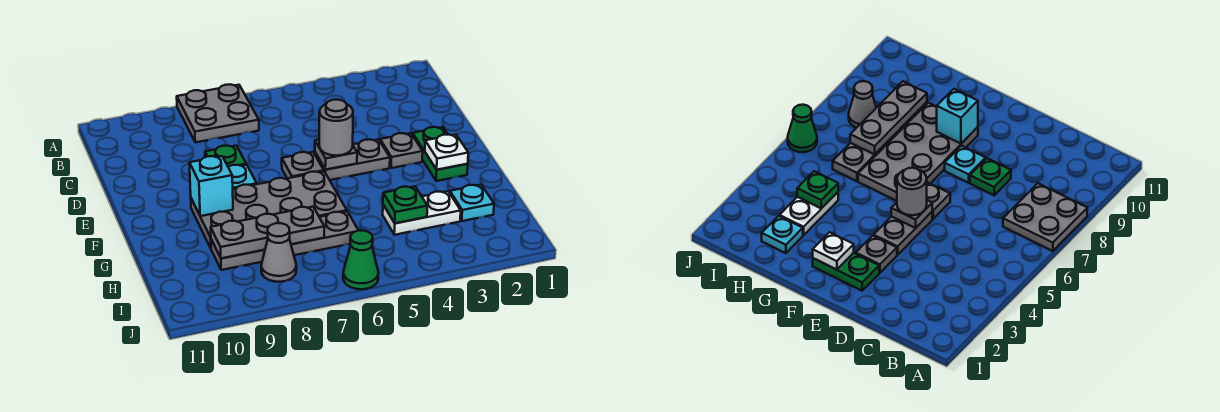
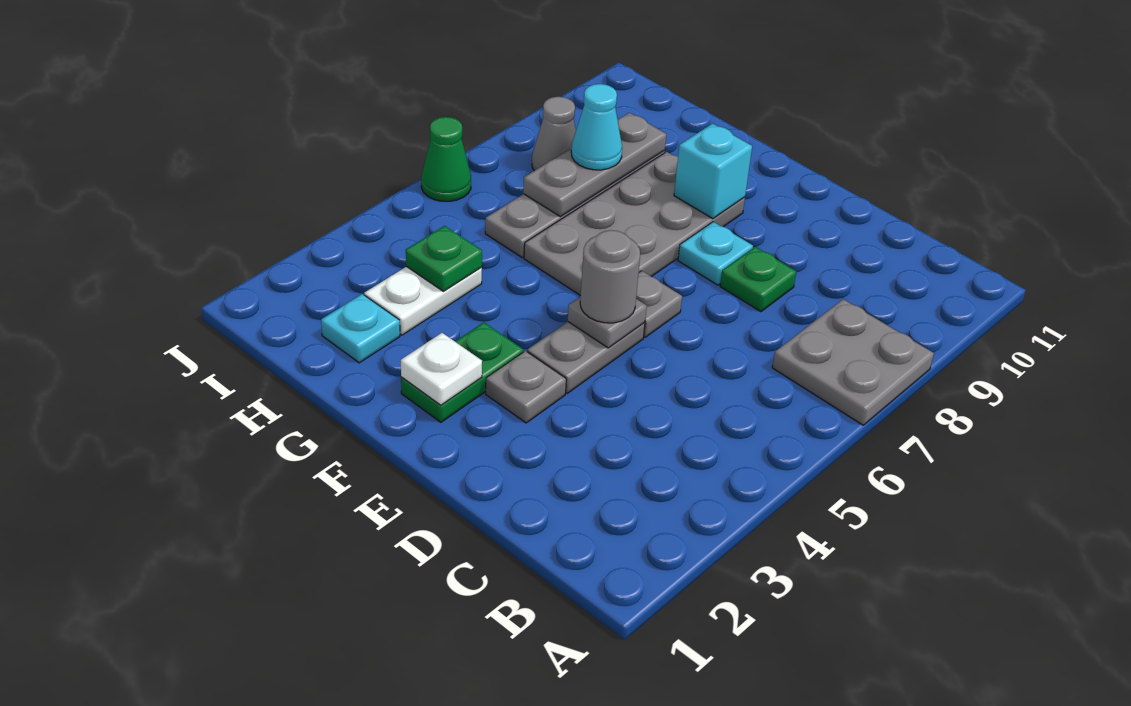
green plate E2:F2 level 1 -> green plate F2:F3 level 1
none -> cyan cone H8 level 3

